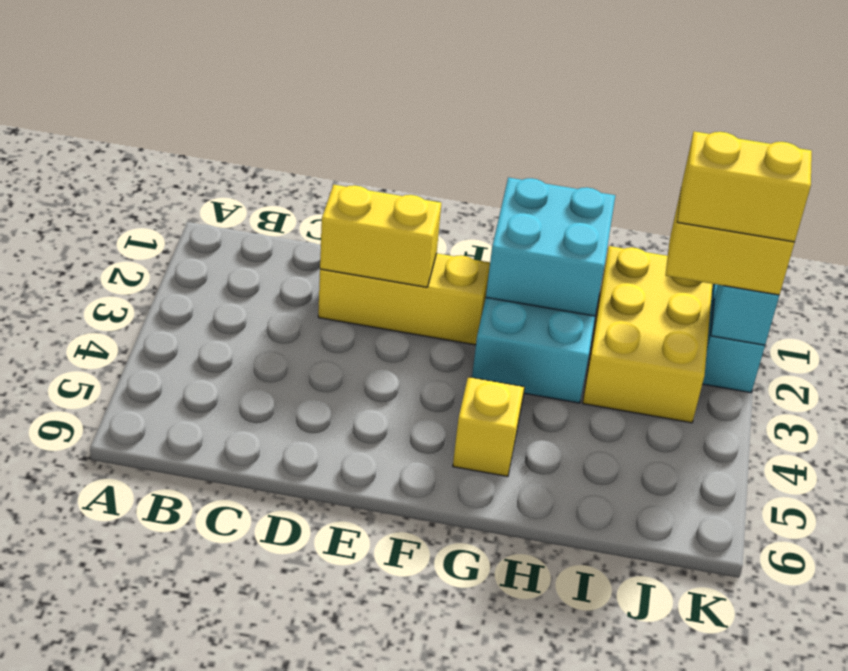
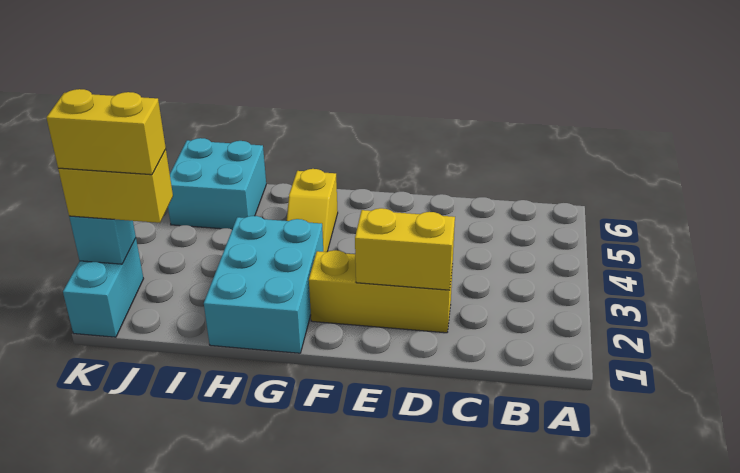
cyan brick G1:H2 level 2 -> cyan brick I5:J6 level 1
yellow brick I1:J3 level 1 -> none

